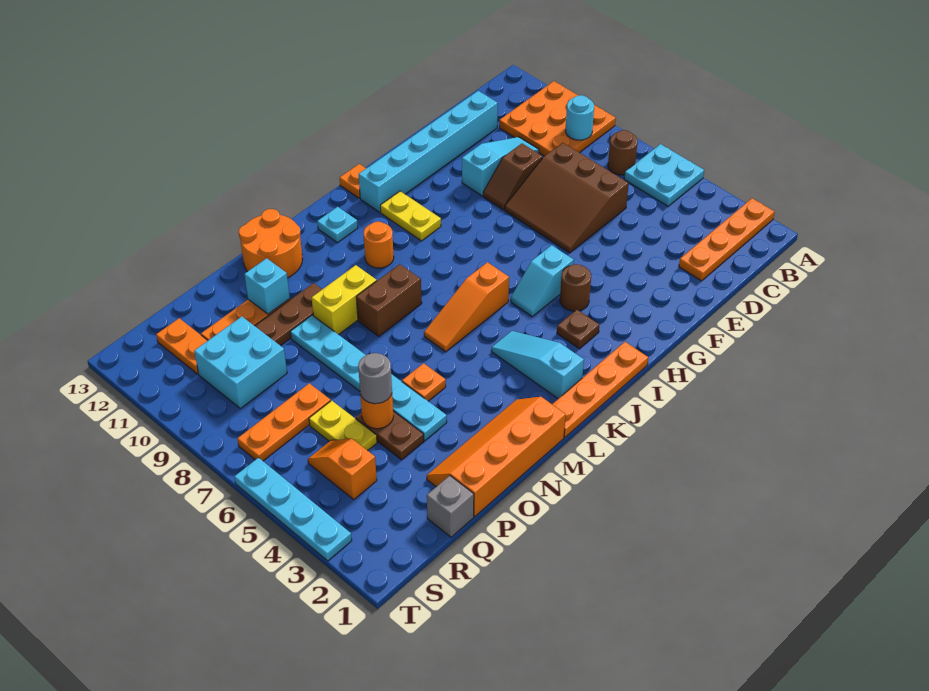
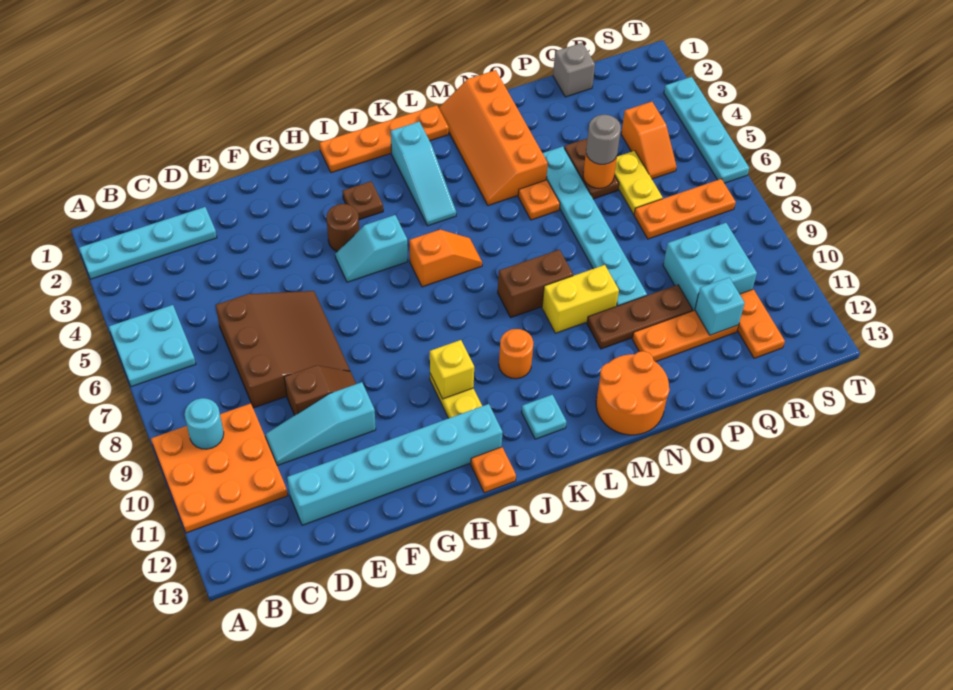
orange plate A2:D2 level 1 -> cyan plate A2:D2 level 1
brown round brick B7 level 1 -> none
cyan slope H5:I5 level 1 top H -> cyan slope H5:I5 level 1 top I
none -> yellow brick I10 level 2
orange slope J6:L6 level 1 top J -> orange slope J6:K6 level 1 top J
orange slope M1:P2 level 1 top 1 -> orange slope M1:N4 level 1 top N
cyan brick O11 level 2 -> cyan brick Q11 level 2

